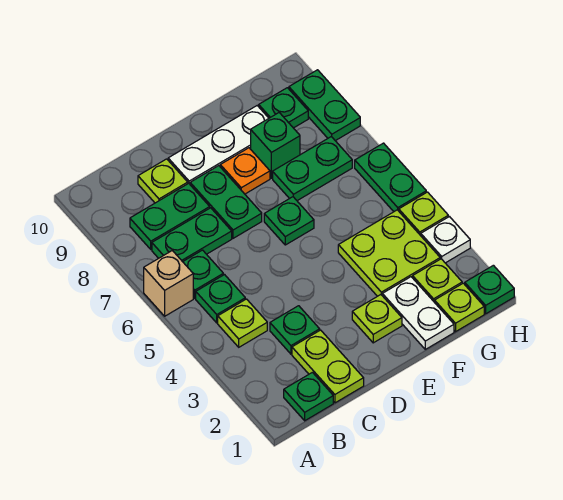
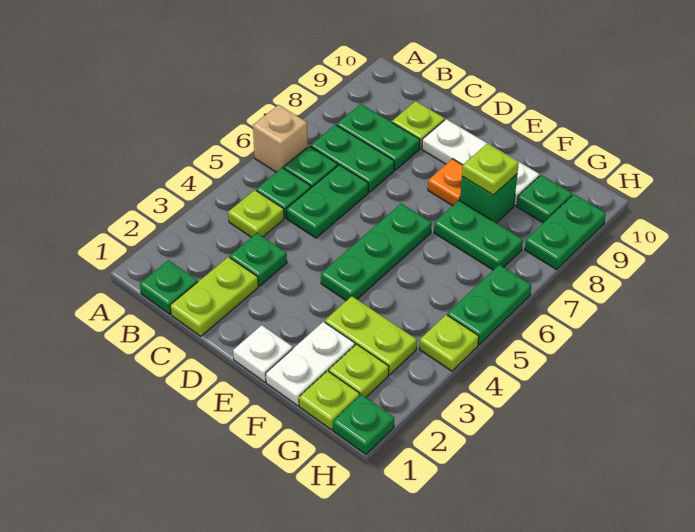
green plate D7:D8 level 1 -> green plate C5:C6 level 1
lime plate E2 level 1 -> lime plate F8 level 2
green plate E6 level 1 -> green plate E4:E6 level 1
lime plate F3:G4 level 1 -> lime plate F3:G3 level 1
white plate H3 level 1 -> white plate E1 level 1

